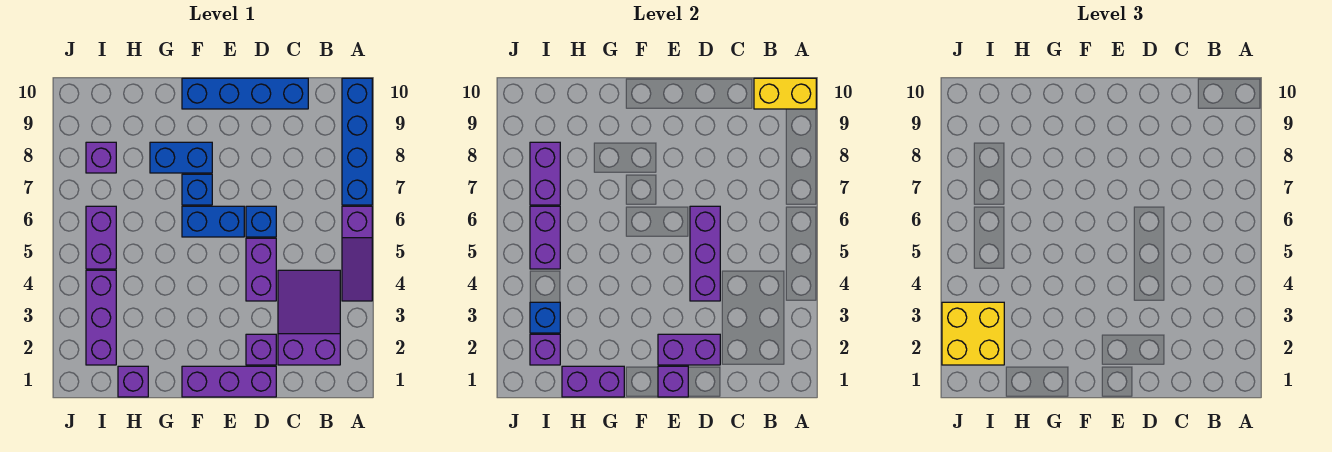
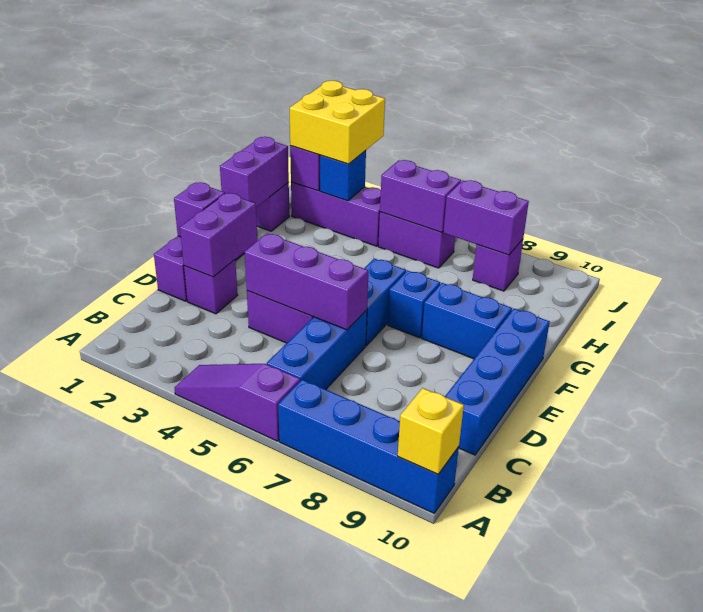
yellow brick A10:B10 level 2 -> yellow brick A10 level 2
purple slope B2:C4 level 1 top 2 -> none
blue brick D6 level 1 -> blue brick B6:D6 level 1
blue brick F8:G8 level 1 -> blue brick F8:F9 level 1

